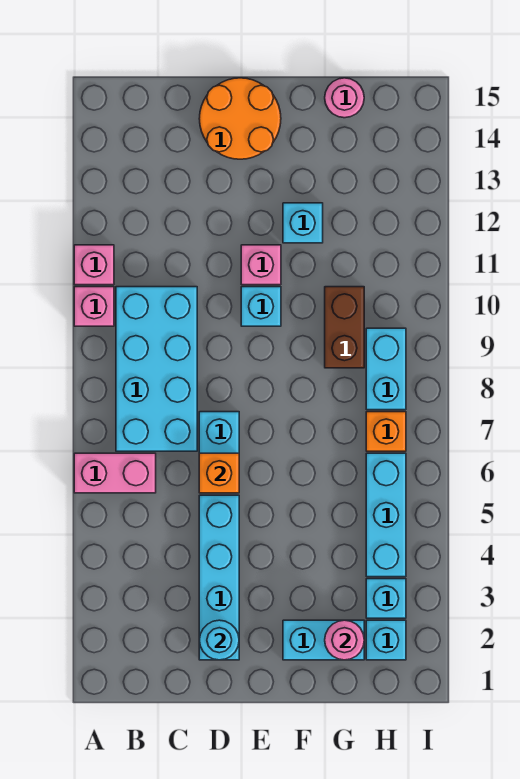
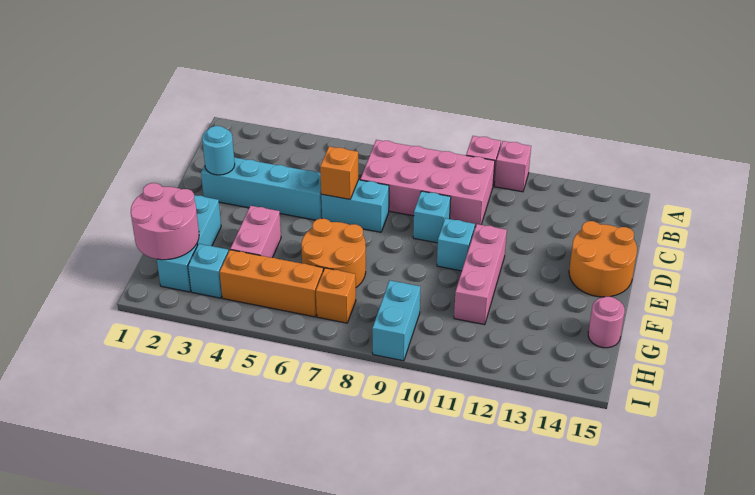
pink brick A6:B6 level 1 -> pink brick F4:G4 level 1
cyan brick B7:C10 level 1 -> pink brick B7:C10 level 1
pink brick E11 level 1 -> pink brick E11:G11 level 1
none -> orange round brick F6:G7 level 1
cyan brick F12 level 1 -> cyan brick D9 level 1
pink round brick G2 level 2 -> pink round brick G1:H2 level 2
brown brick G9:G10 level 1 -> none
cyan brick H4:H6 level 1 -> orange brick H4:H6 level 1
cyan brick H8:H9 level 1 -> cyan brick H9:I9 level 1

